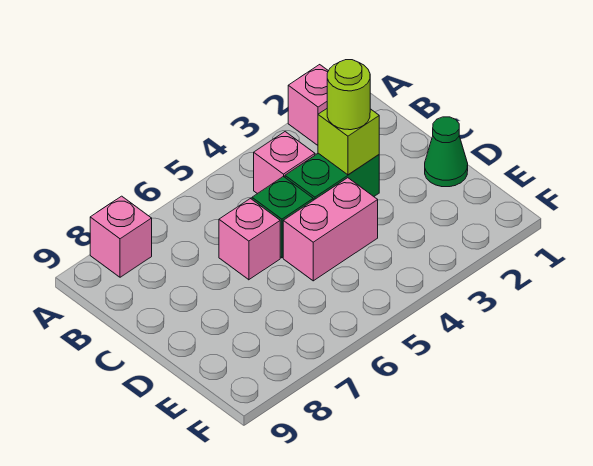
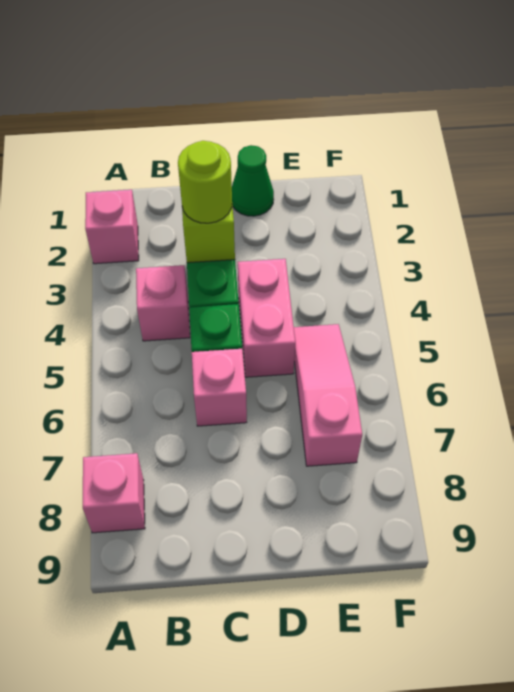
none -> pink slope E5:E7 level 1 top 7

